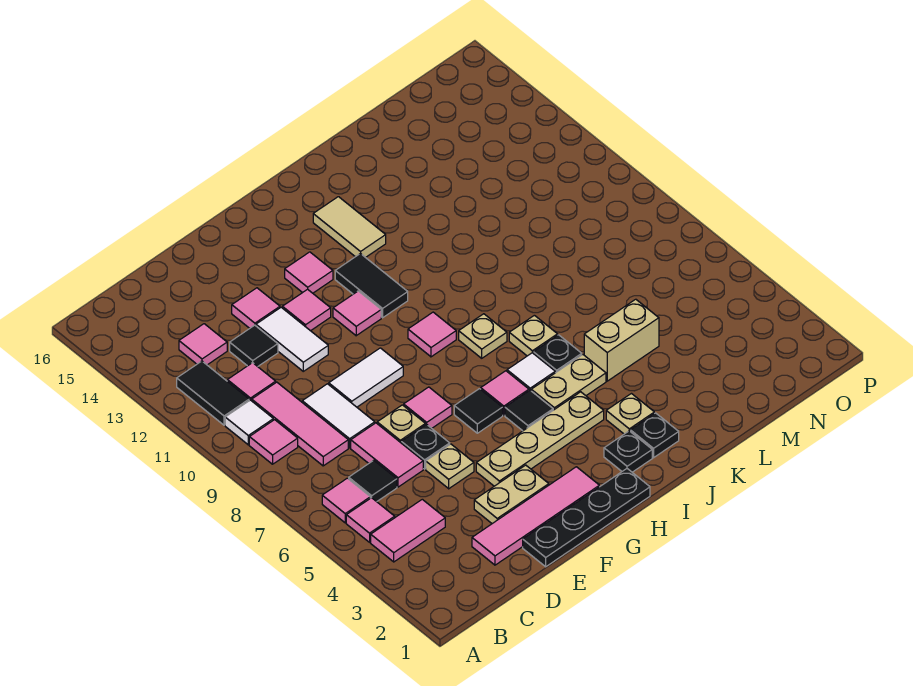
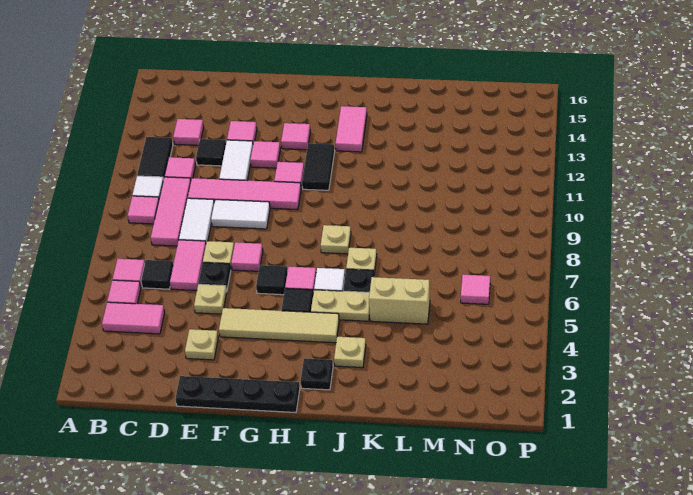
pink tile D2:G2 level 1 -> pink tile D10:G10 level 1
tan plate E3:F3 level 1 -> tan plate E3 level 1
tan plate F4:I4 level 1 -> tan tile F4:I4 level 1
pink tile H9 level 1 -> pink tile N6 level 1
tan tile I13:I14 level 1 -> pink tile I13:I14 level 1
black plate J2 level 1 -> none

